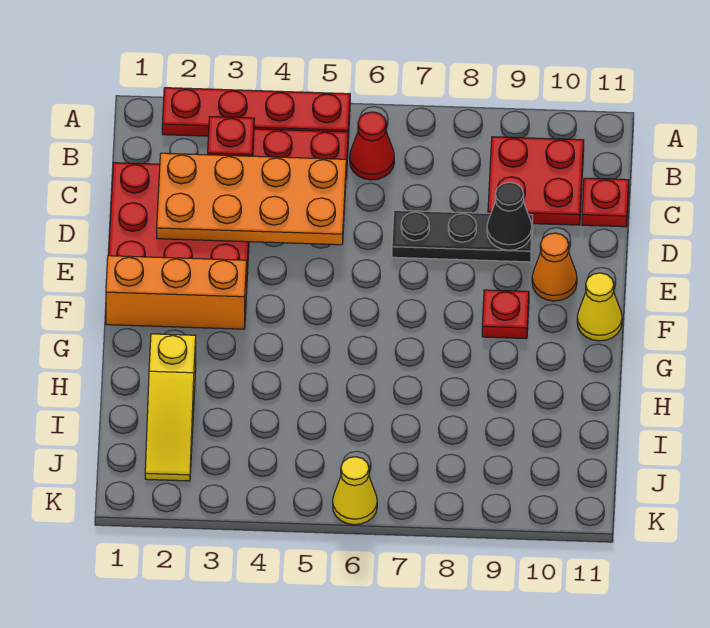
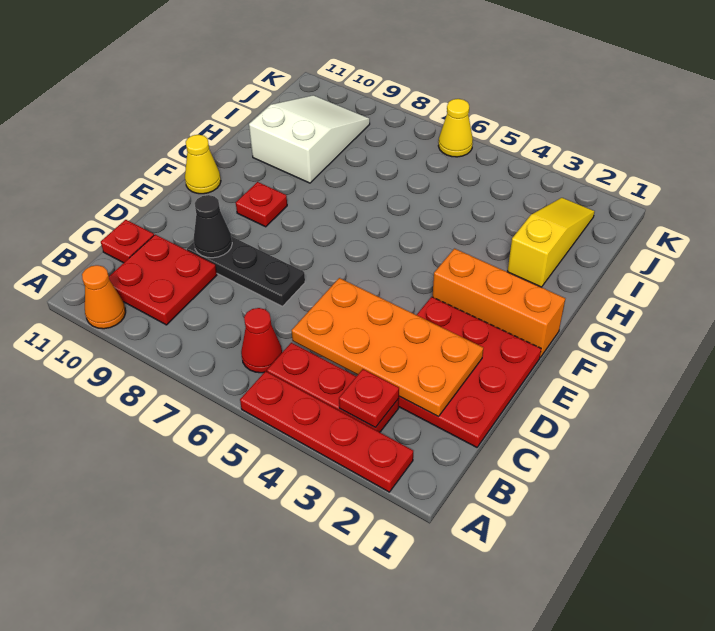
orange cone E10 level 1 -> orange cone A10 level 1
none -> white slope H9:J10 level 1 top H

